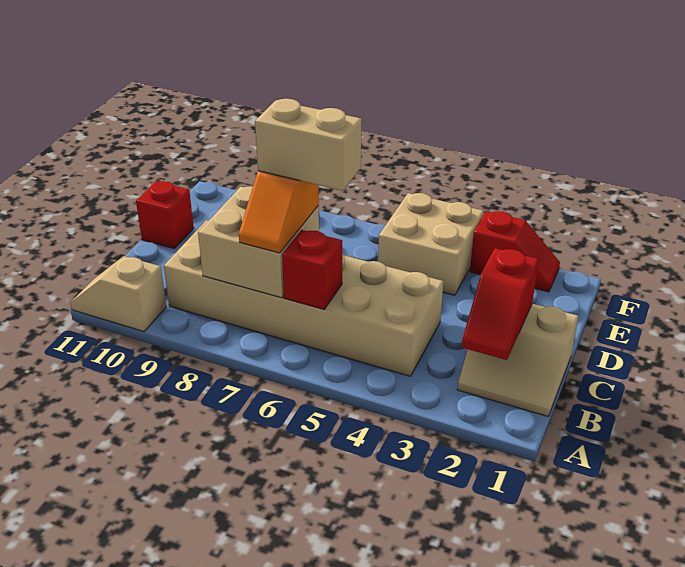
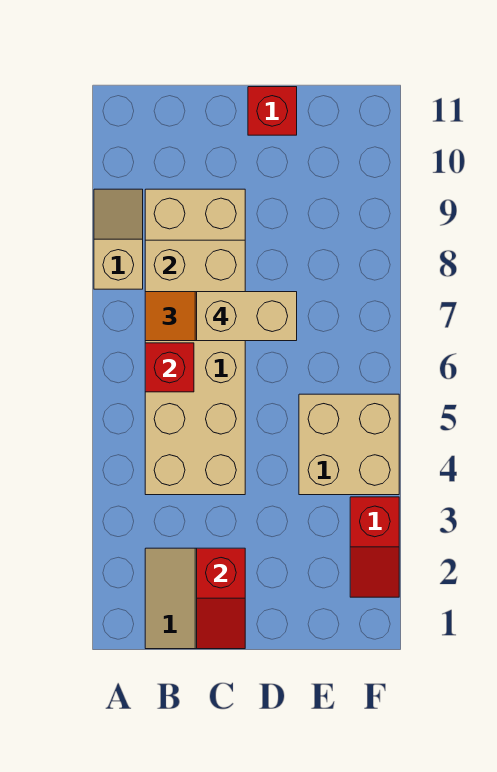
tan slope A10:A11 level 1 top 10 -> tan slope A8:A9 level 1 top 8
red slope B2:C2 level 2 top C -> red slope C1:C2 level 2 top 2
tan brick C6:C7 level 4 -> tan brick C7:D7 level 4

